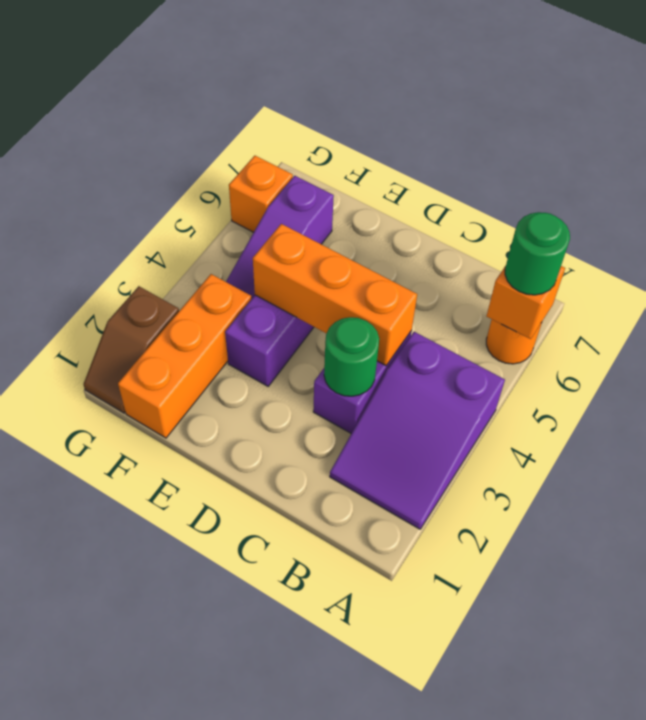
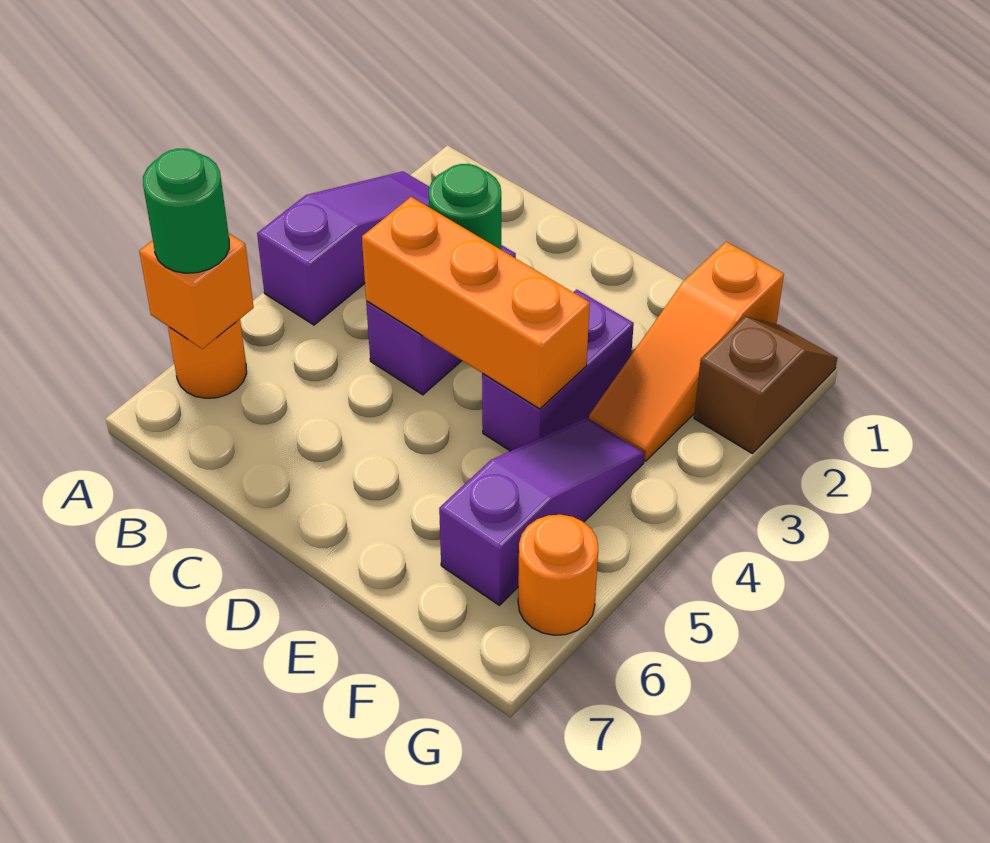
purple slope A2:B4 level 1 top 4 -> purple slope A2:A4 level 1 top 4
orange brick F1:F3 level 1 -> orange slope F1:F3 level 1 top 1
orange brick G6 level 1 -> orange round brick G6 level 1

